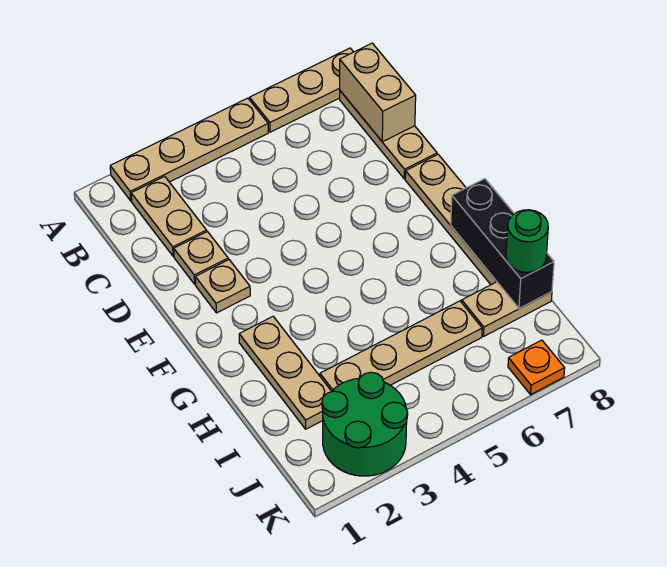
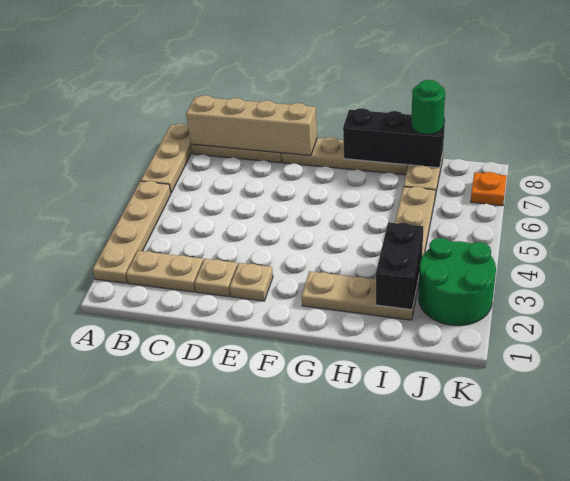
tan brick B8:C8 level 2 -> tan brick B8:E8 level 2
none -> black brick I2:I3 level 2

